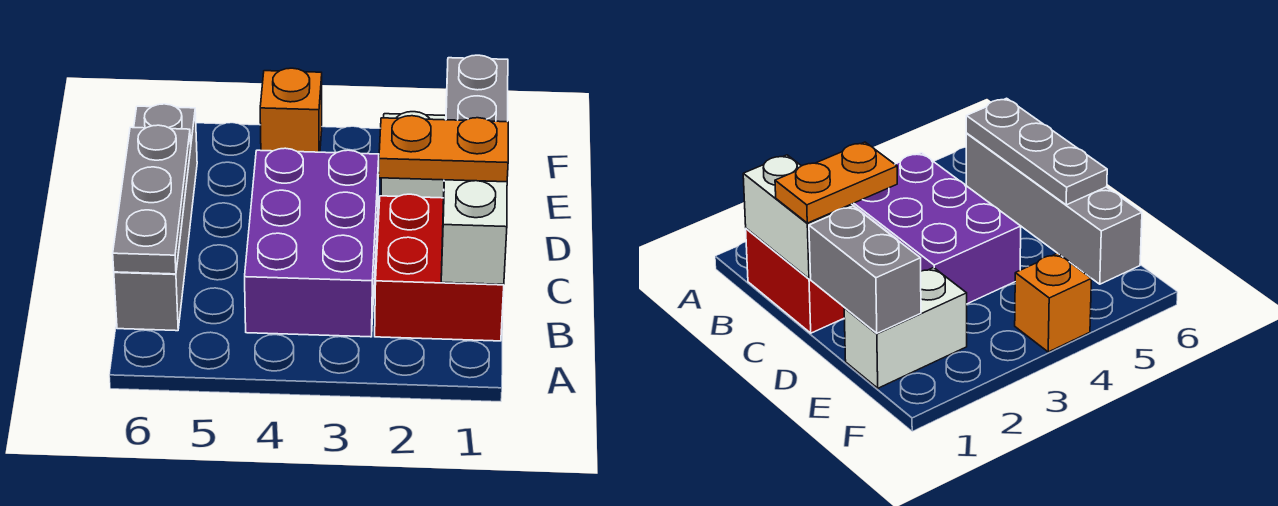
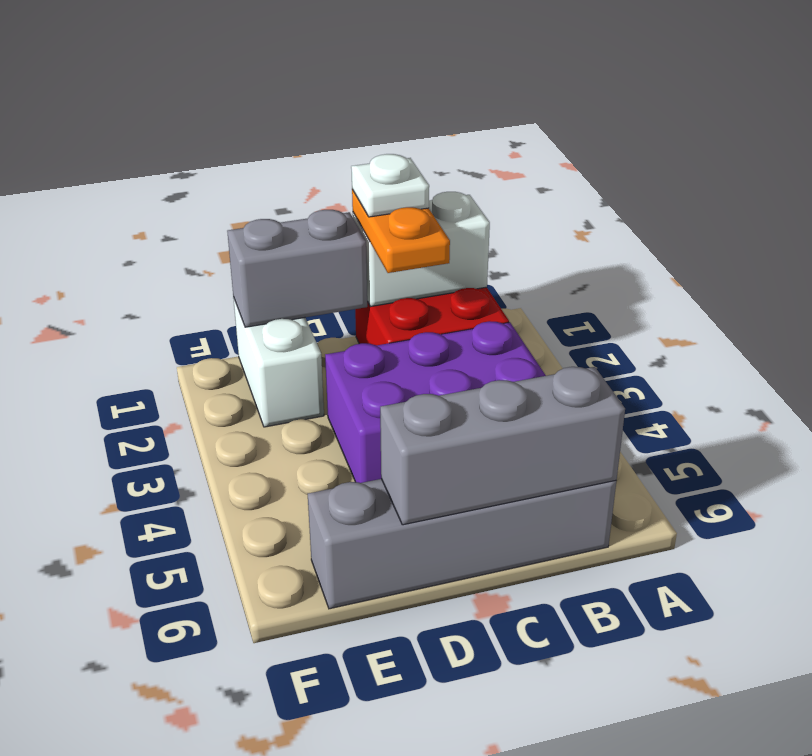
grey plate B6:D6 level 2 -> grey brick B6:D6 level 2
none -> white plate C1 level 4
orange brick F4 level 1 -> none

